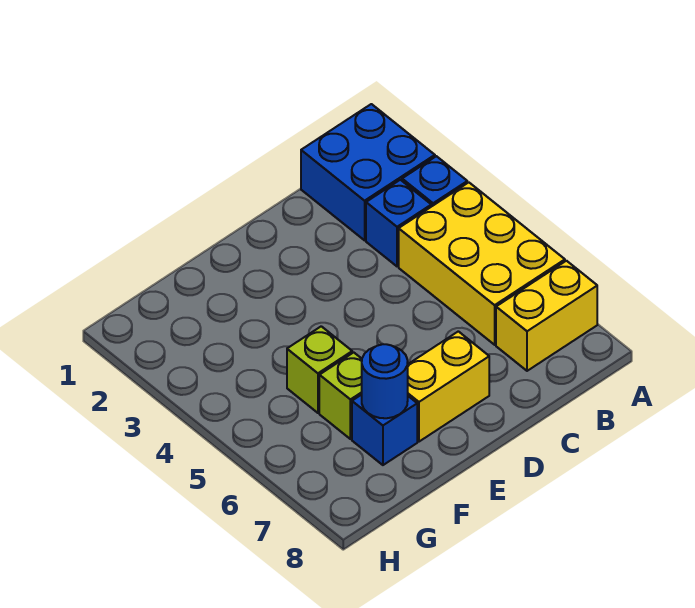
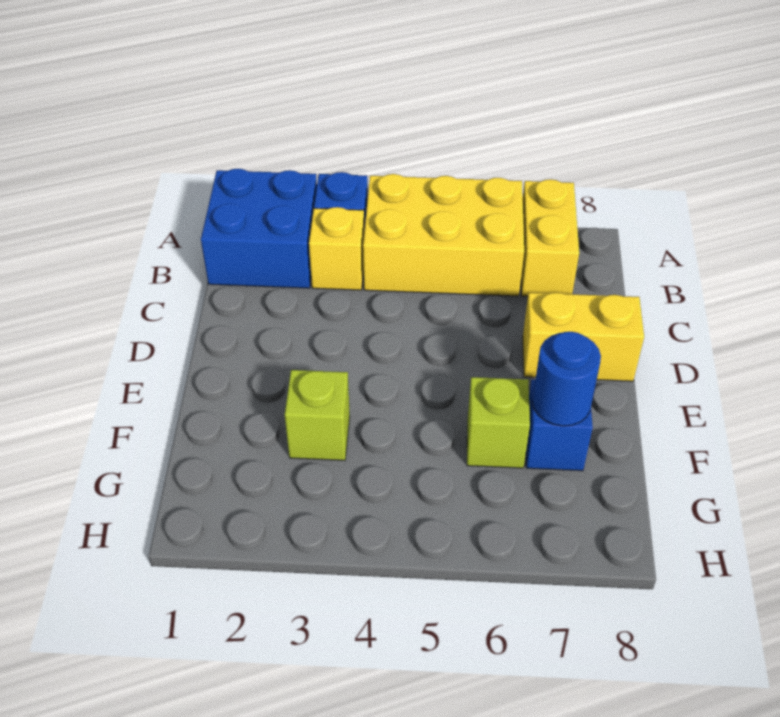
blue brick B3 level 1 -> yellow brick B3 level 1
yellow brick D7:E7 level 1 -> yellow brick D7:D8 level 1
lime brick F5 level 1 -> lime brick F3 level 1

